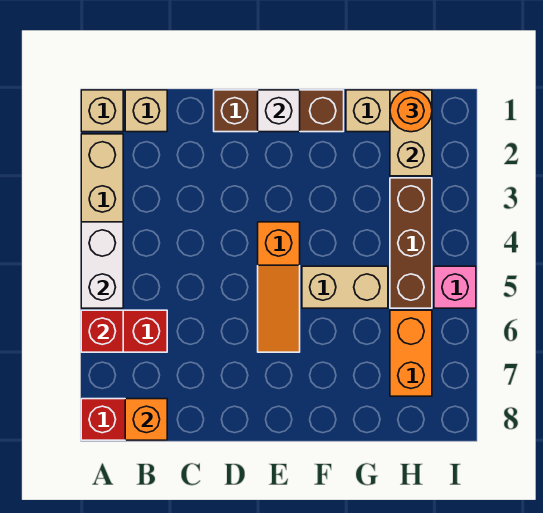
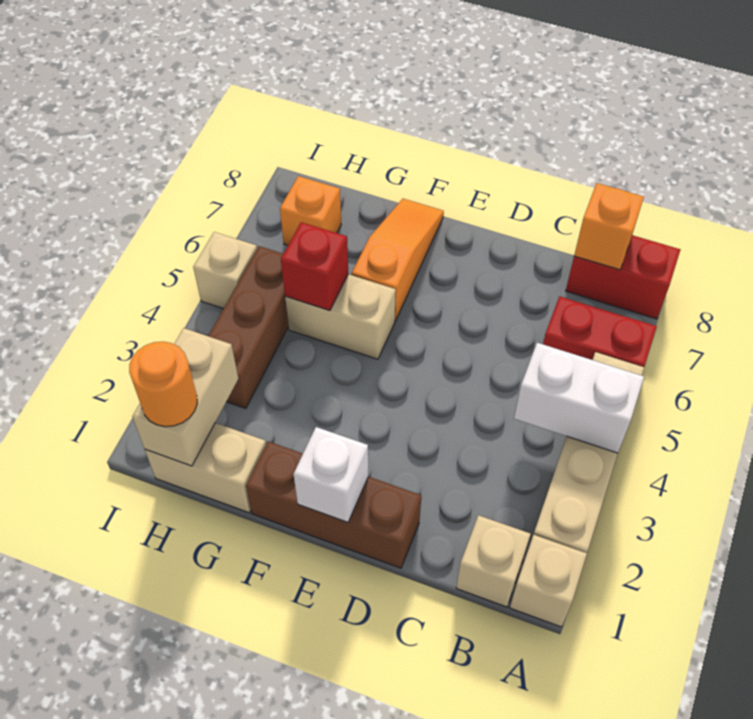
white brick A4:A5 level 2 -> white brick A4:B4 level 2
red brick A6 level 2 -> red brick G5 level 2
orange slope E4:E6 level 1 top 4 -> orange slope F6:F8 level 1 top 6
orange brick H6:H7 level 1 -> orange brick H7 level 1
pink brick I5 level 1 -> tan brick I5 level 1

